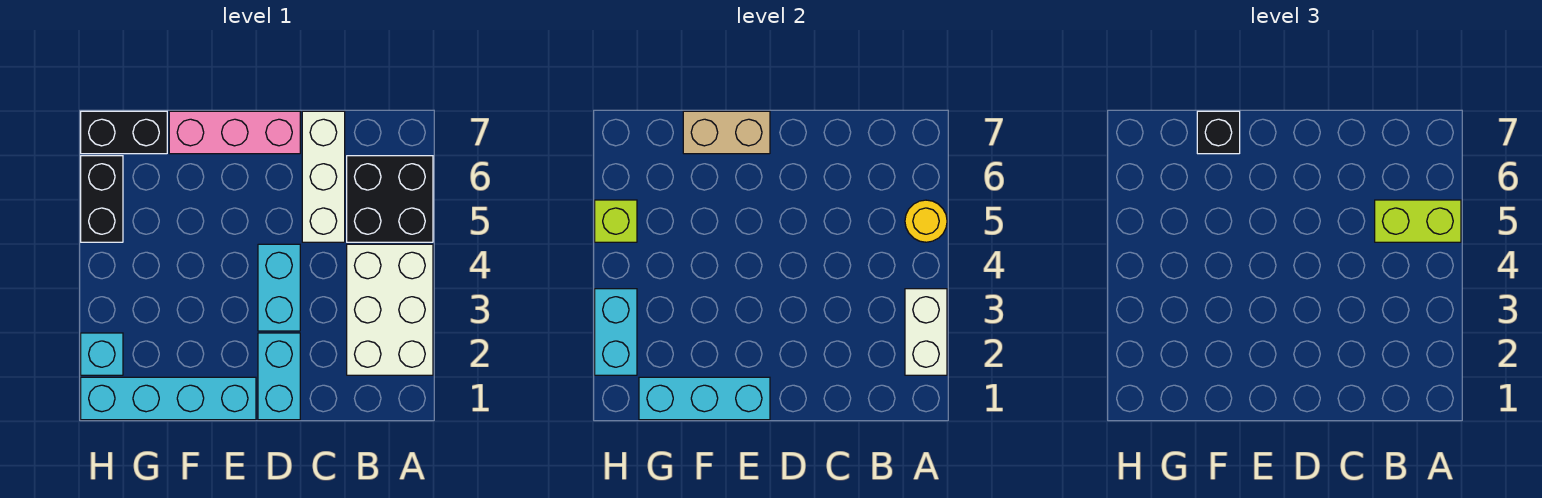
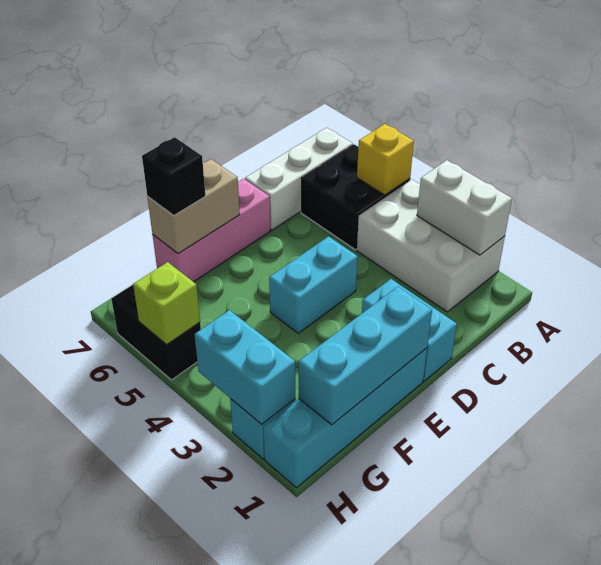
yellow round brick A5 level 2 -> yellow brick A5 level 2
lime brick A5:B5 level 3 -> none
white brick C5:C7 level 1 -> white brick A7:C7 level 1
cyan brick D3:D4 level 1 -> cyan brick D4:E4 level 1
black brick G7:H7 level 1 -> none

